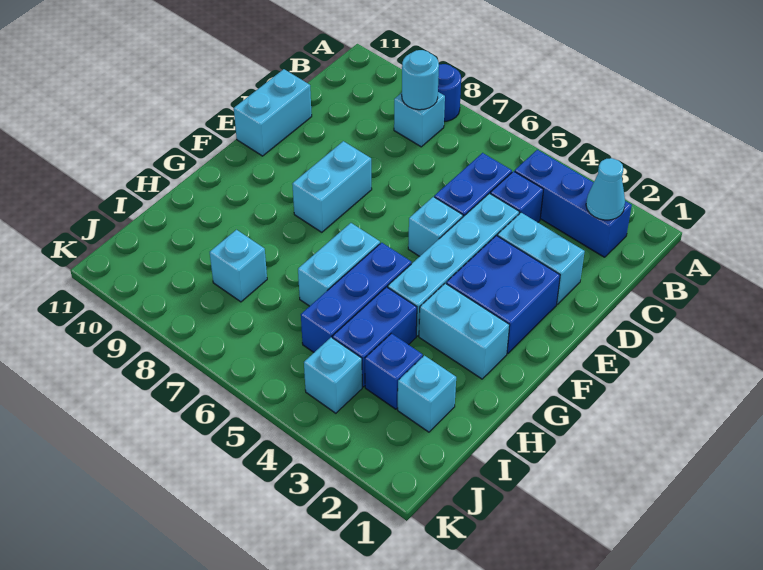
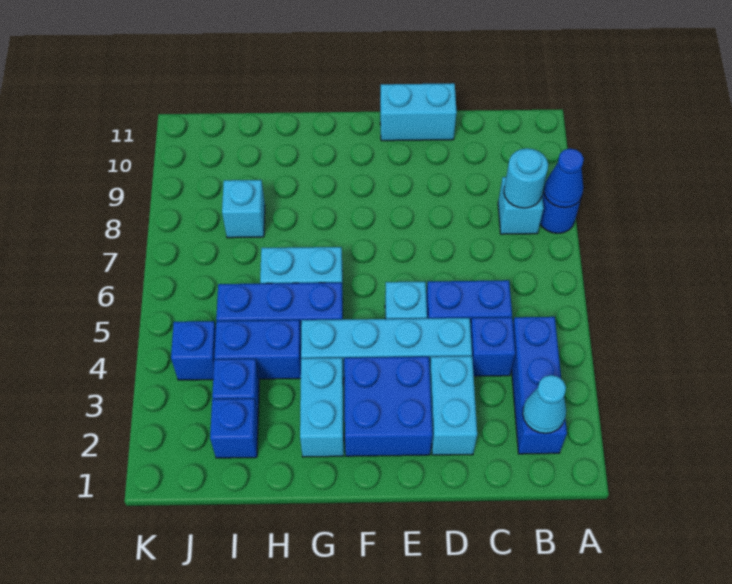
none -> blue cone A8 level 2
cyan brick E8:F8 level 1 -> none
cyan brick I2 level 1 -> blue brick I2 level 1
cyan brick J4 level 1 -> blue brick J4 level 1

